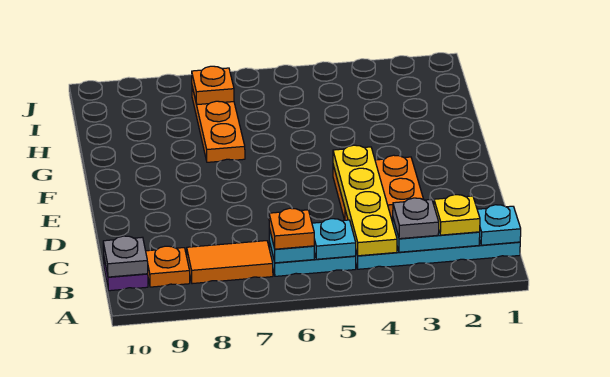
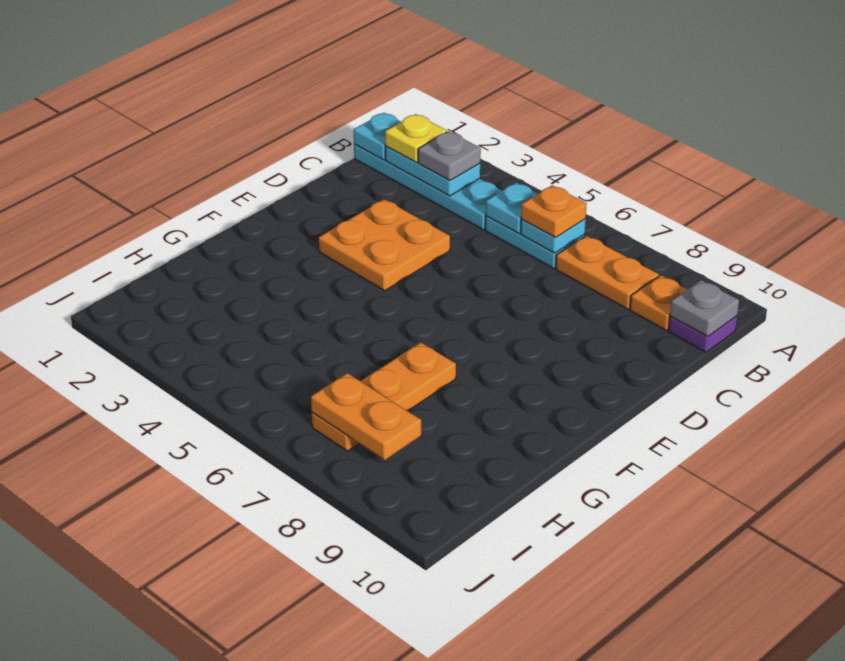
yellow plate B4:E4 level 2 -> none
orange tile B7:B8 level 1 -> orange plate B7:B8 level 1
orange plate I7 level 2 -> orange plate I7:I8 level 2

